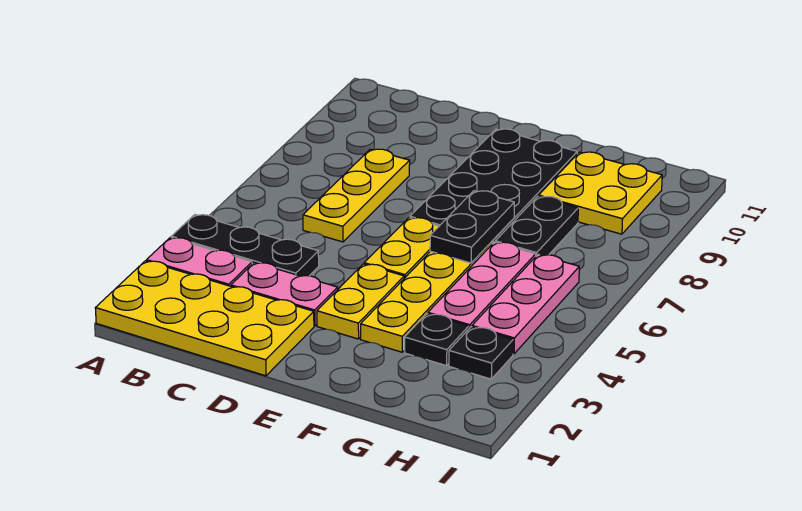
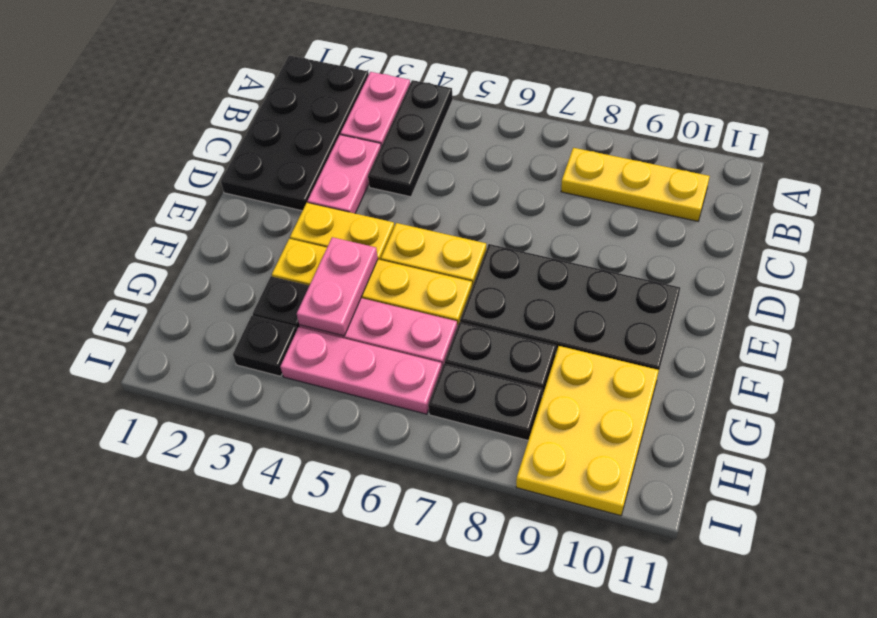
yellow plate A1:D2 level 1 -> black plate A1:D2 level 1
yellow plate C6:C8 level 1 -> yellow plate B8:B10 level 1
none -> pink plate F4:G4 level 2
black plate F6:F7 level 2 -> black plate H7:H8 level 1
yellow plate G9:H10 level 1 -> yellow plate G9:I10 level 1

